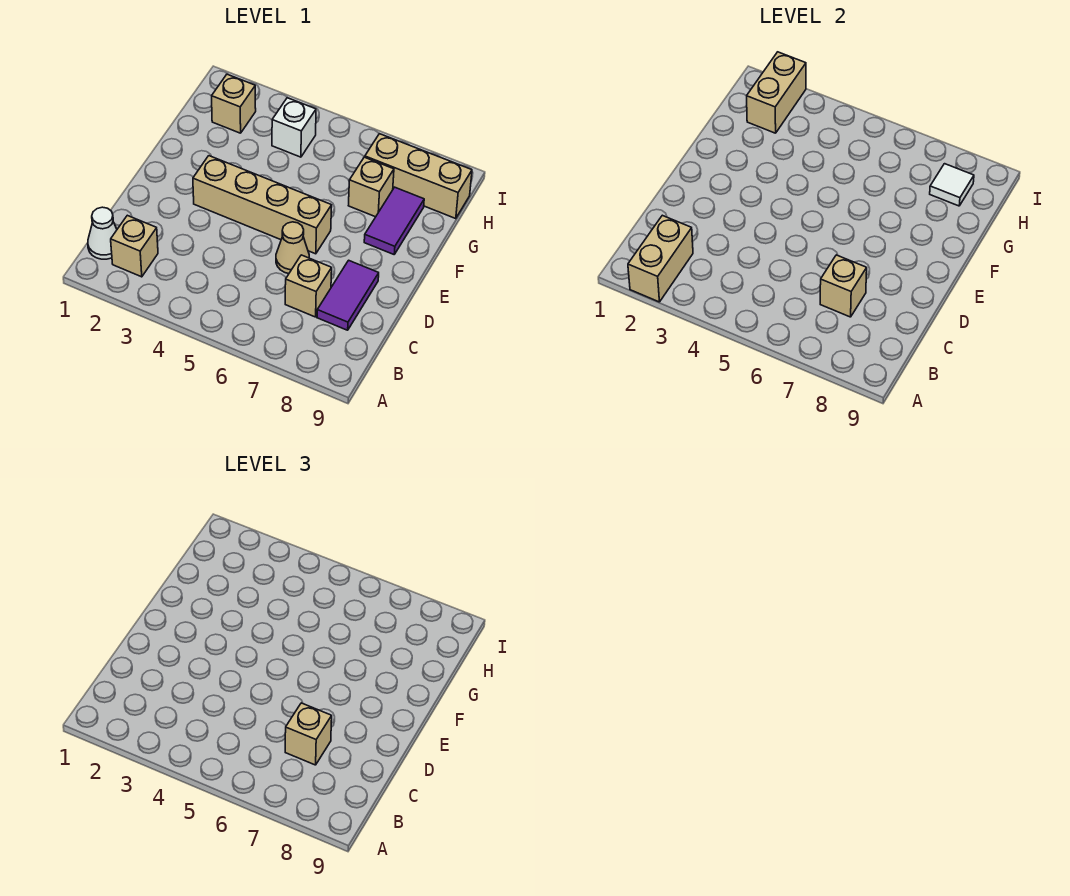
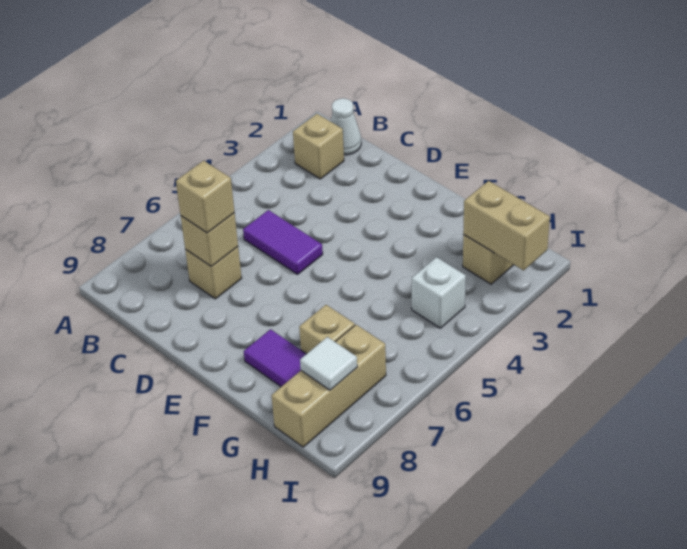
tan brick A2:B2 level 2 -> none
purple tile C8:D8 level 1 -> purple tile C5:D5 level 1
tan cone D6 level 1 -> none
tan brick E3:E6 level 1 -> none

